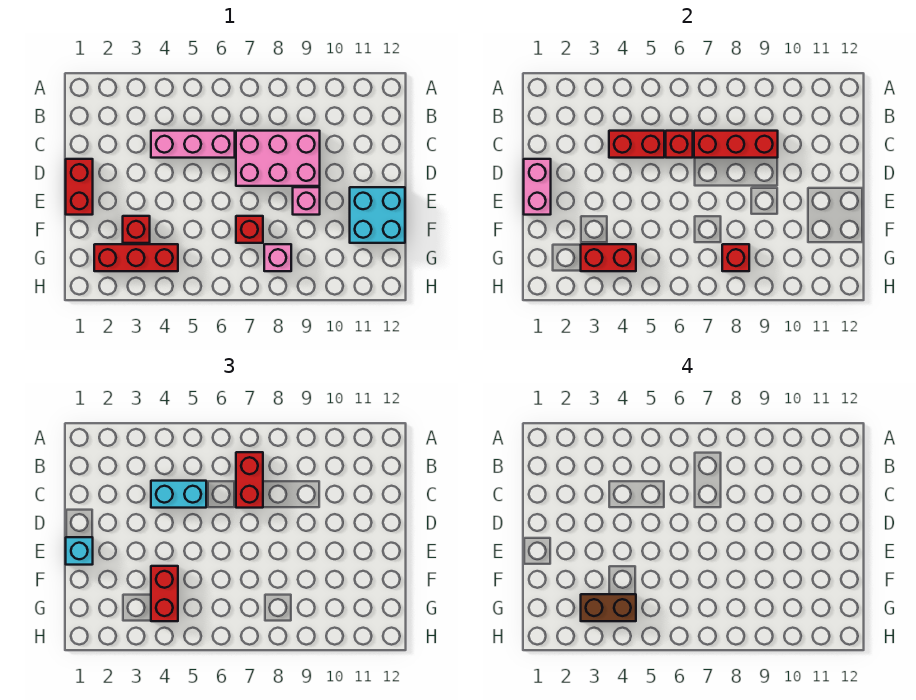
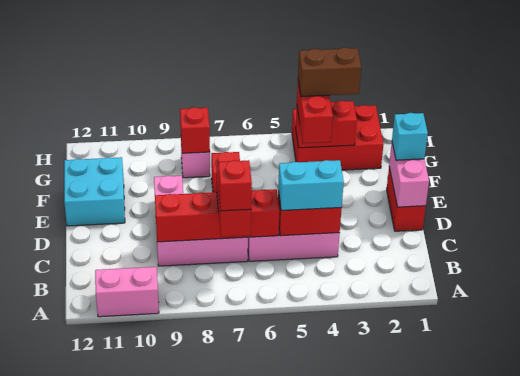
none -> pink brick A10:A11 level 1
red brick F3 level 1 -> red brick B7 level 4
red brick G2:G4 level 1 -> red brick G2:H4 level 1

